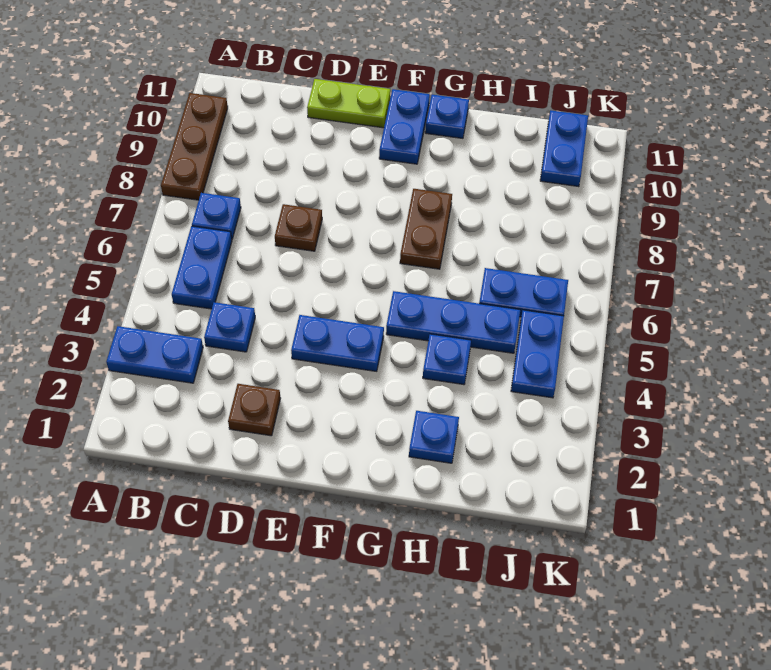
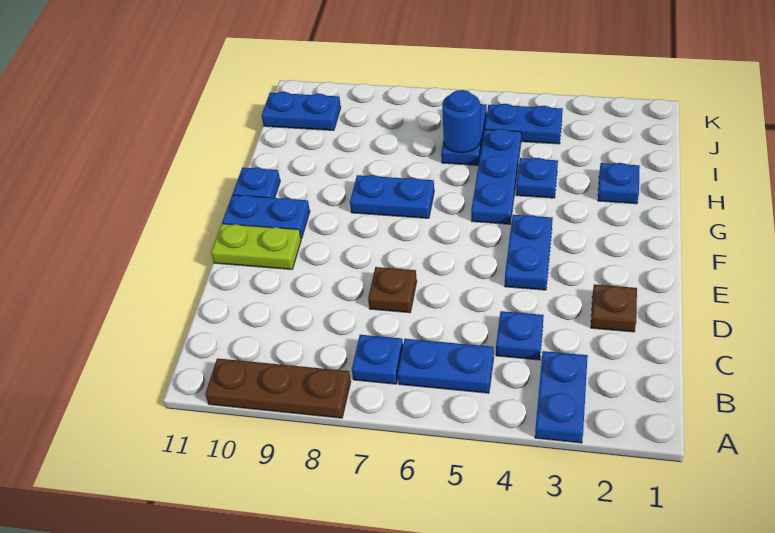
lime plate D11:E11 level 1 -> lime plate E10:E11 level 1
brown plate G7:G8 level 1 -> blue plate G7:G8 level 1
none -> blue round brick I6 level 2

